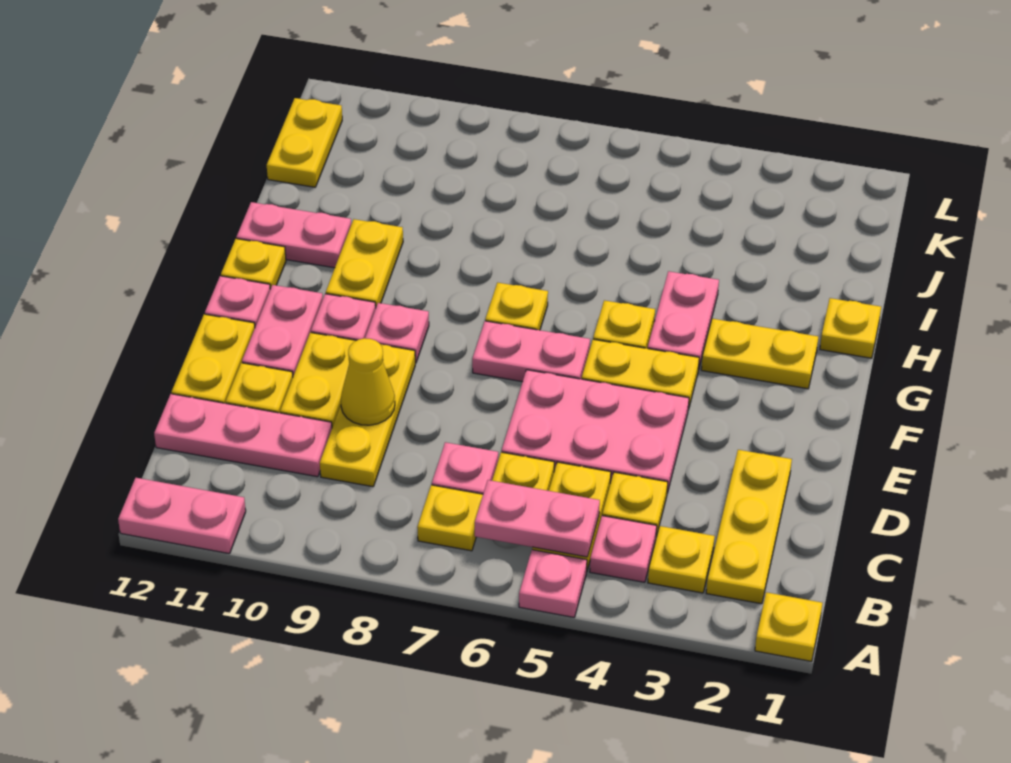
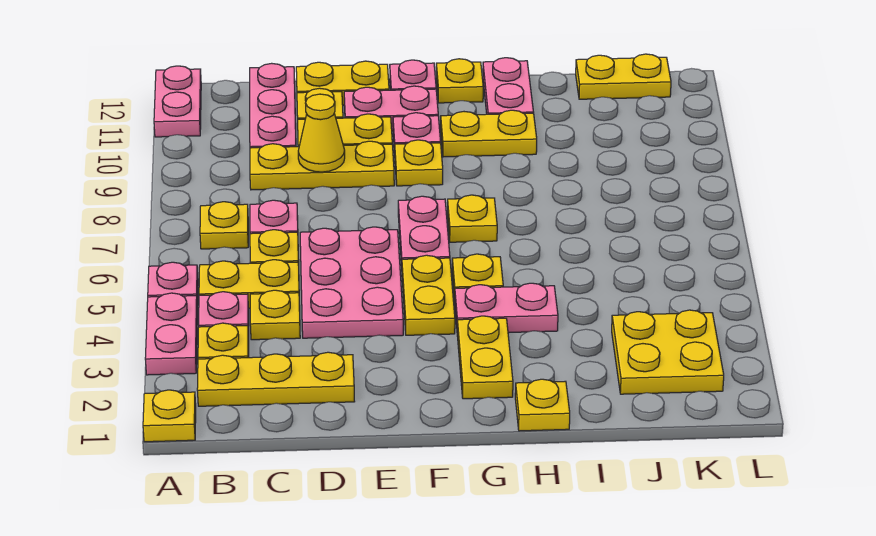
pink plate B5:B6 level 2 -> pink plate A3:A4 level 1
pink plate F9 level 1 -> yellow plate F9 level 1
none -> yellow plate J2:K3 level 1

